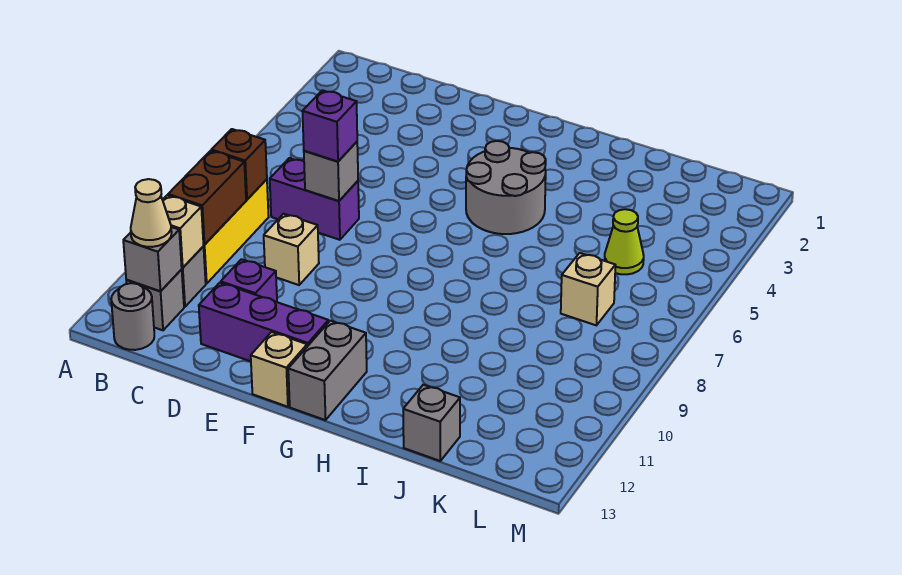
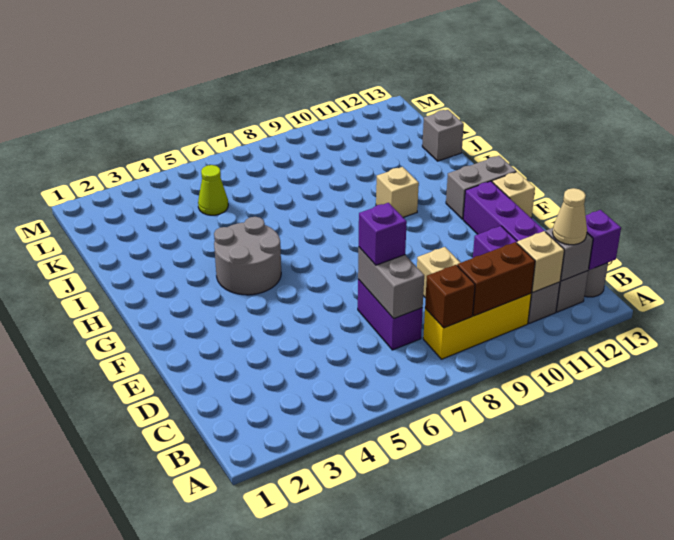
none -> purple brick B13 level 2
grey brick D7 level 2 -> grey brick C7:D7 level 2
tan brick K7 level 1 -> tan brick H10 level 1

